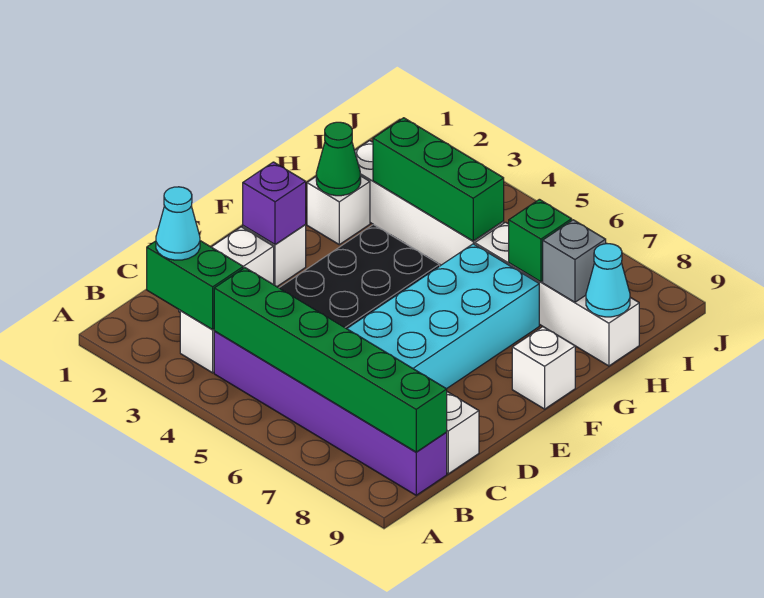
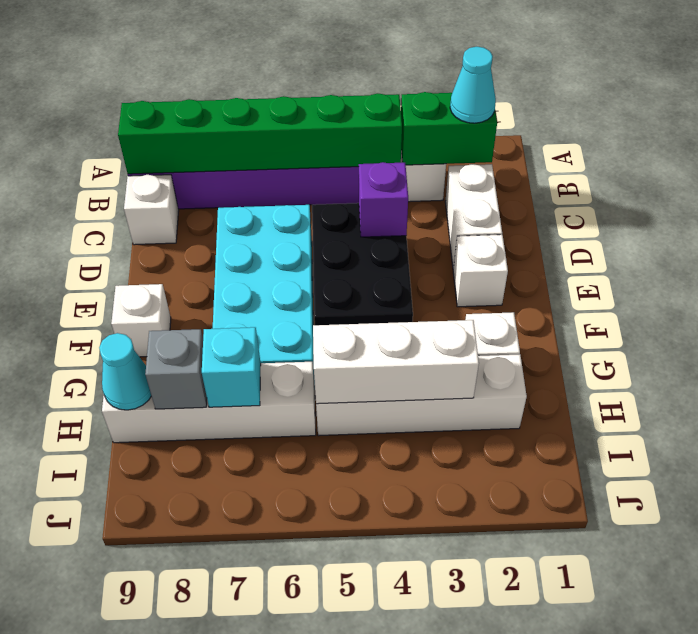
purple brick E2 level 2 -> purple brick D4 level 2
green cone G2 level 2 -> none
green brick H3:H5 level 2 -> white brick H3:H5 level 2
green brick H7 level 2 -> cyan brick H7 level 2

